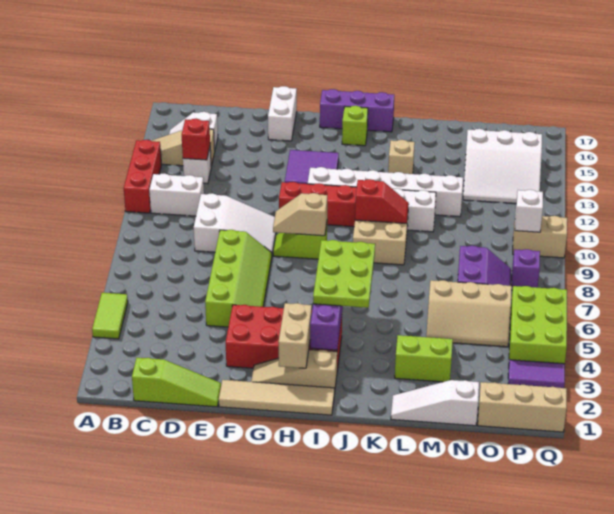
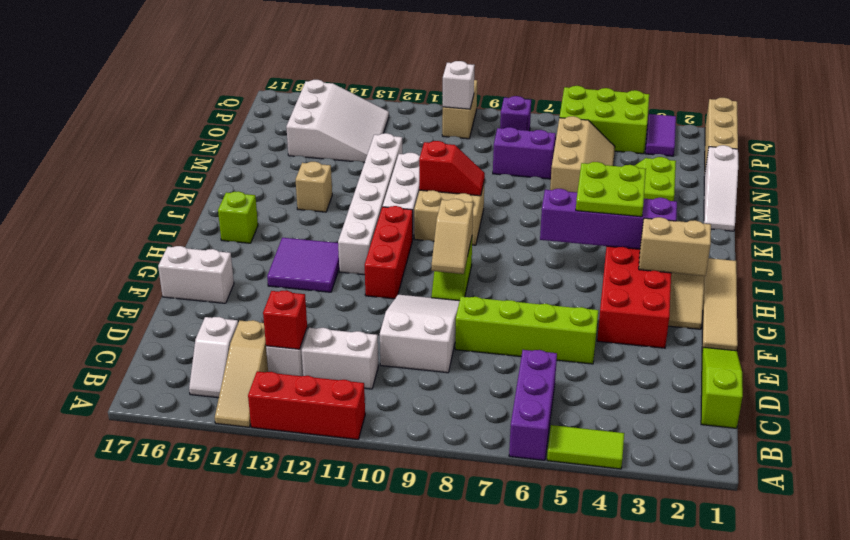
white brick B11:C11 level 1 -> white brick C11:C12 level 1
purple brick H17:J17 level 1 -> purple brick A6:C6 level 1
lime plate I4:J6 level 3 -> lime plate I4:J5 level 3
red slope J10:K10 level 2 top J -> red slope K9:K10 level 2 top 10

